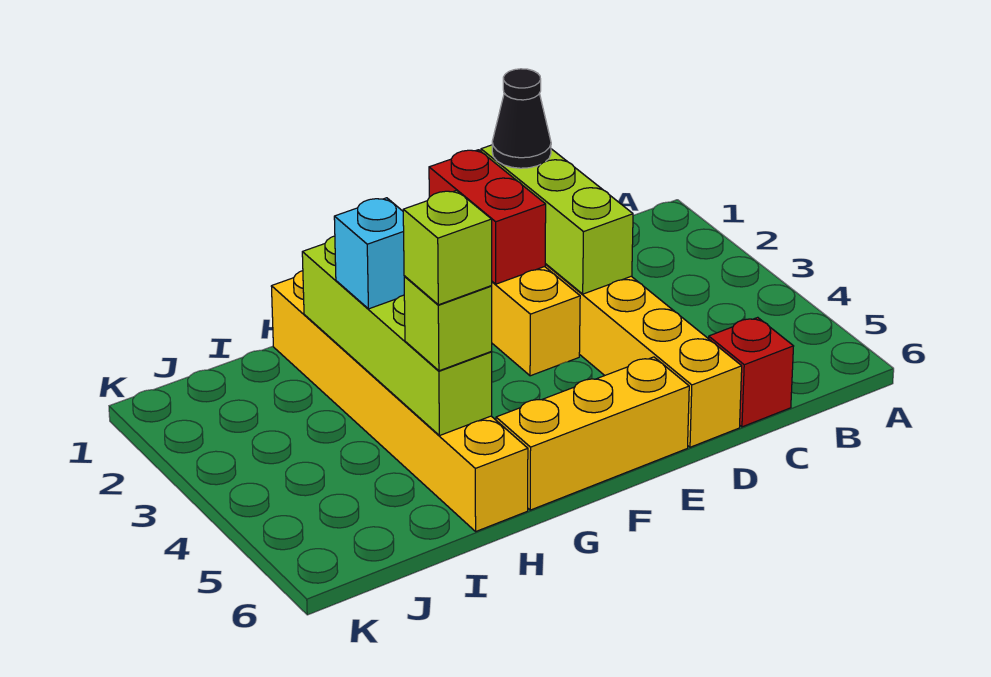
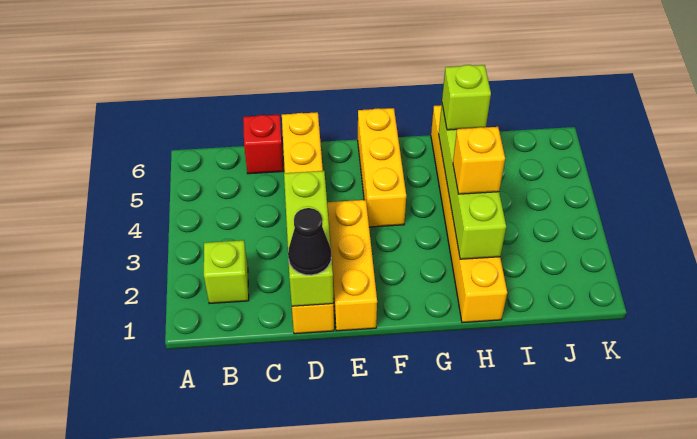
red brick E1:E2 level 2 -> none
yellow brick E6:G6 level 1 -> yellow brick F4:F6 level 1
cyan brick H3 level 3 -> yellow brick H3 level 3
lime brick H5 level 4 -> lime brick B2 level 1

